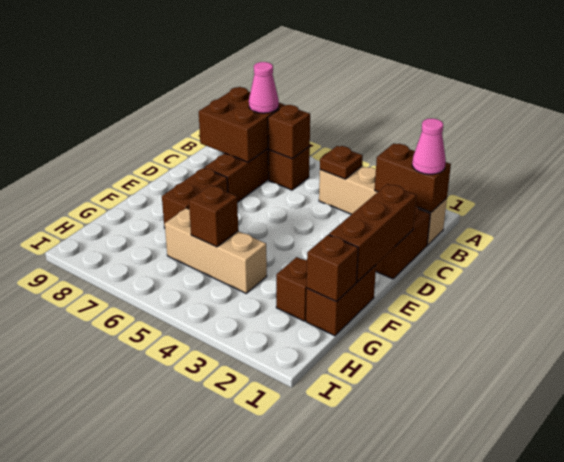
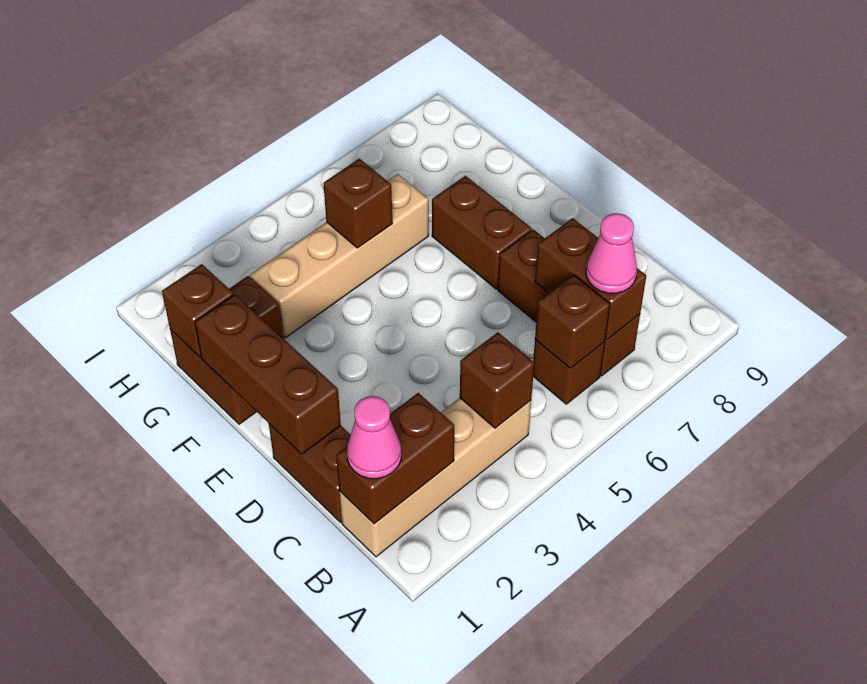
brown plate B4 level 2 -> brown brick B4 level 2
brown brick B7:C8 level 2 -> brown brick B7:C7 level 2
tan brick G4:G6 level 1 -> tan brick G3:G6 level 1

